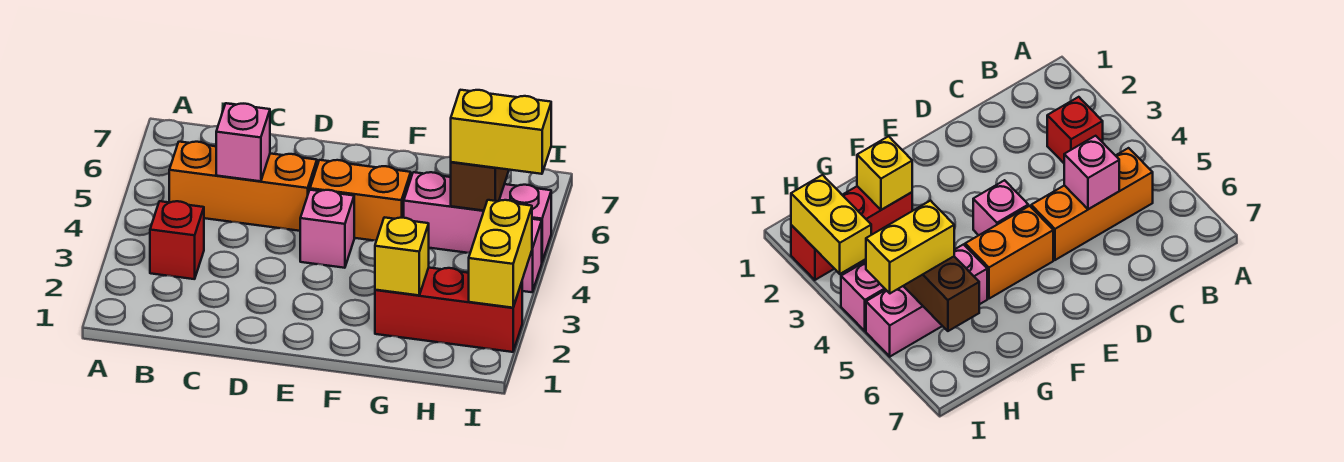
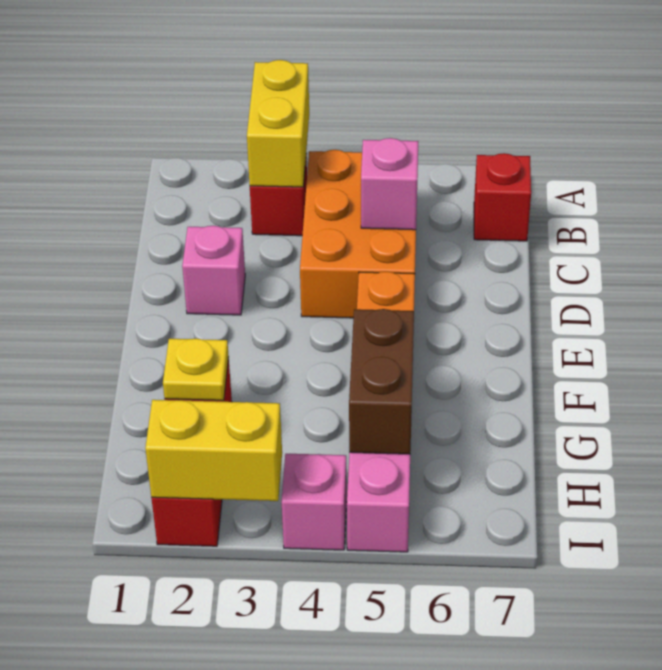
orange brick B5:D5 level 1 -> orange brick B4:D5 level 1
none -> red brick B7 level 1
pink brick E4 level 1 -> pink brick D2 level 1
yellow brick G2 level 2 -> yellow plate G2 level 2
brown brick H5:H6 level 2 -> brown brick G5:H5 level 2
yellow brick H5:I5 level 3 -> yellow brick A3:B3 level 2

